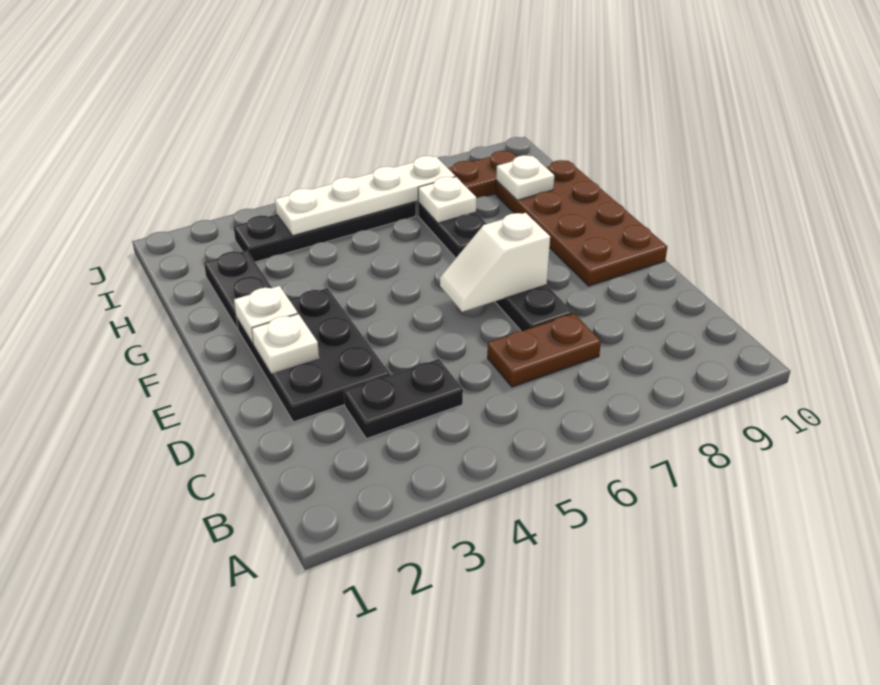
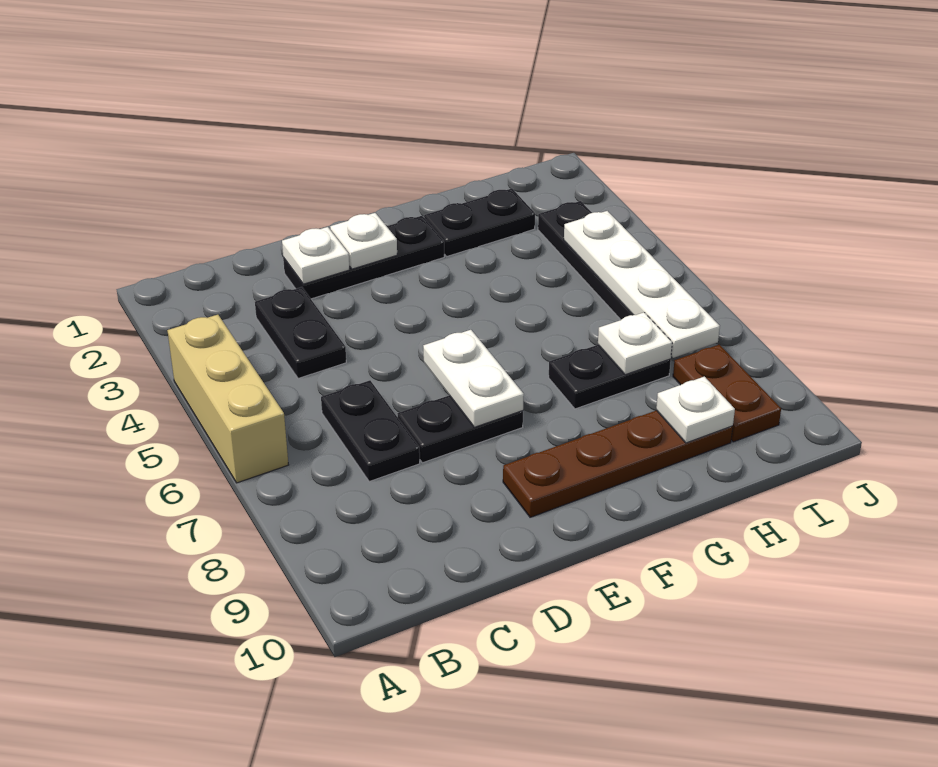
none -> tan brick A4:A6 level 1
brown plate C6:C7 level 1 -> black plate C6:C7 level 1
black plate D2:F3 level 1 -> black plate D2:F2 level 1
white slope E6:E7 level 2 top 7 -> white plate E6:E7 level 2
brown plate E9:H10 level 1 -> brown plate E9:H9 level 1
white plate F2 level 2 -> white plate D2 level 2

